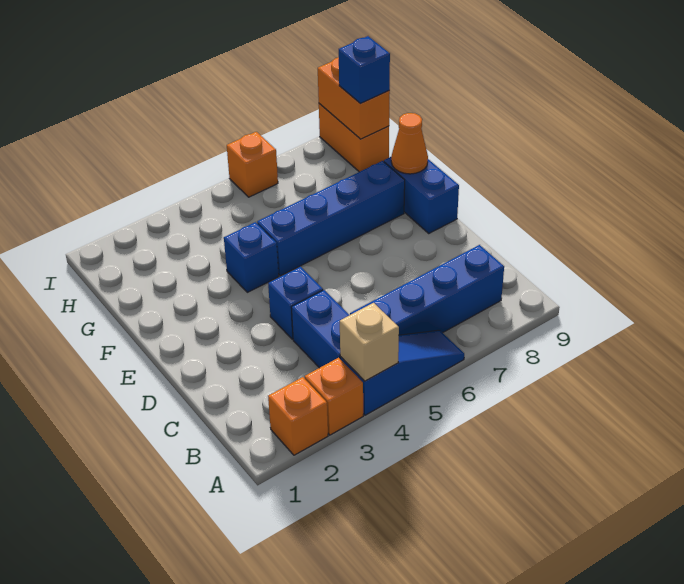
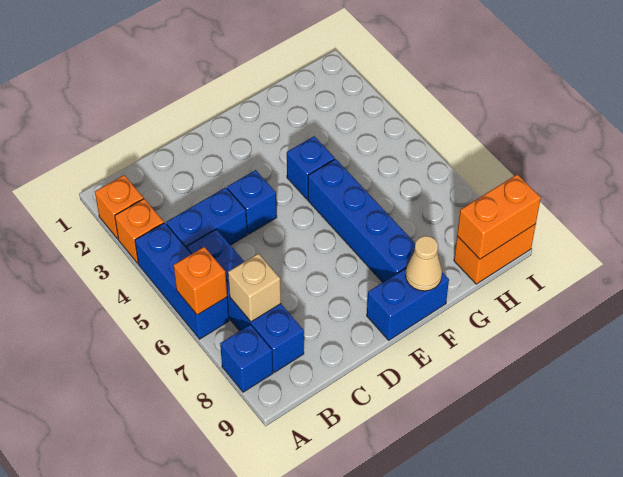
blue slope A4:A6 level 1 top 4 -> blue brick A4:A6 level 1
tan brick A4 level 2 -> tan brick B7 level 2
orange cone F9 level 2 -> tan cone F9 level 2
blue brick H9 level 3 -> blue brick A8 level 1
orange brick I6 level 1 -> orange brick A6 level 2

